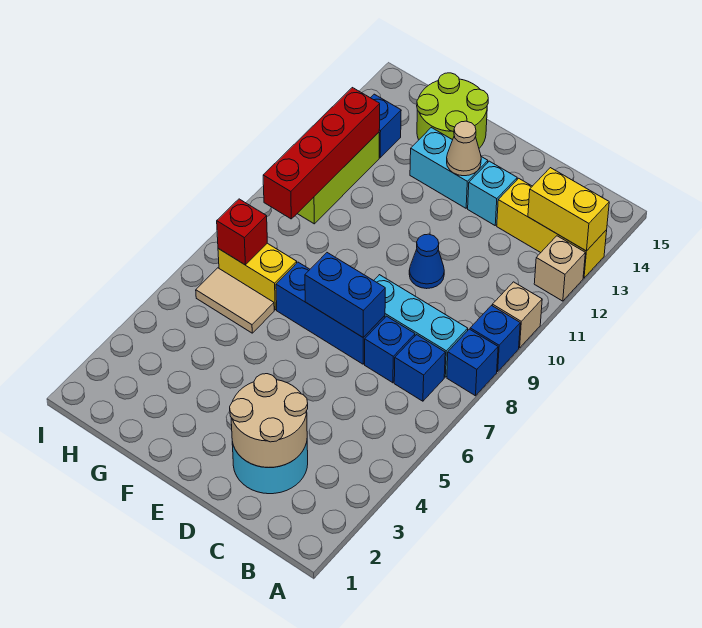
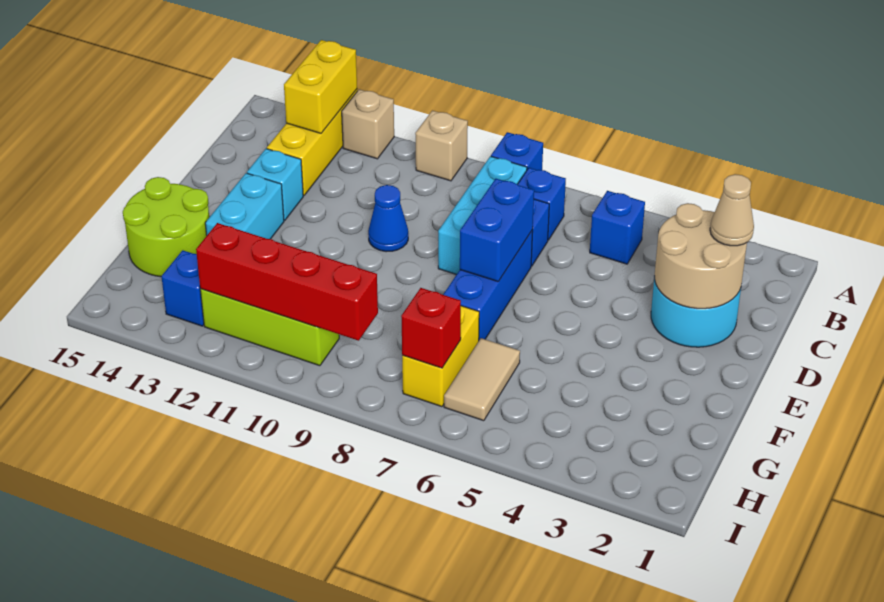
blue brick A9 level 1 -> blue brick B5 level 1
tan cone E13 level 2 -> tan cone C2 level 3

